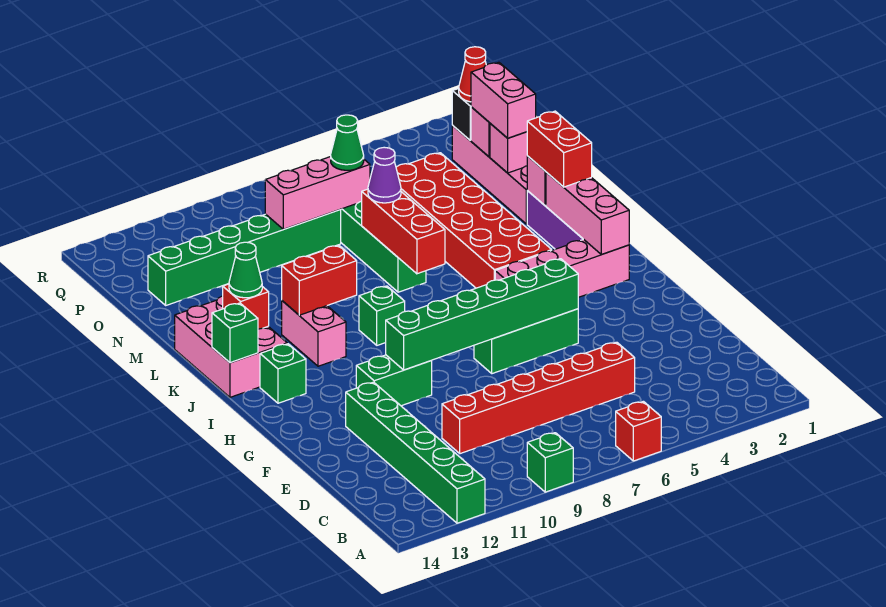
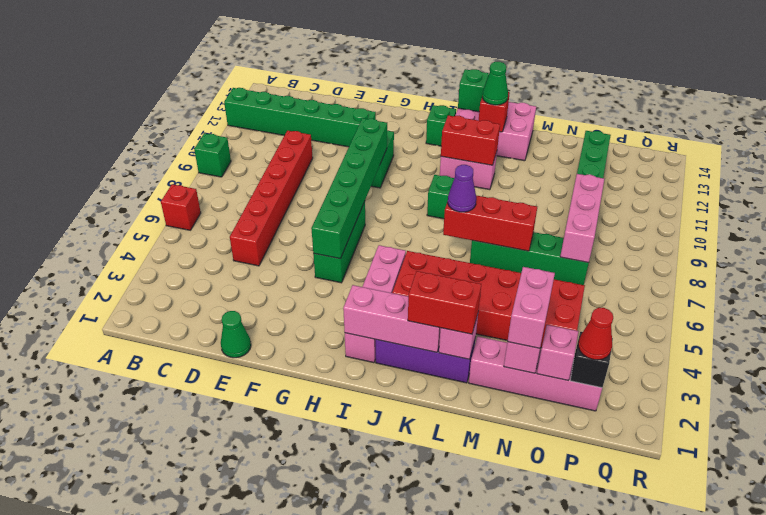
red brick K10:K11 level 2 -> red brick J11:K11 level 2
purple cone M7 level 3 -> purple cone K7 level 3
pink brick N2:O2 level 3 -> pink brick N2:N3 level 3
green cone O7 level 3 -> green cone E1 level 1

